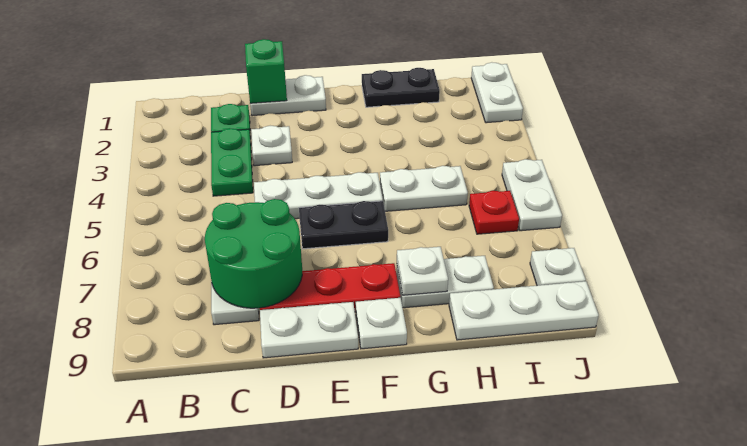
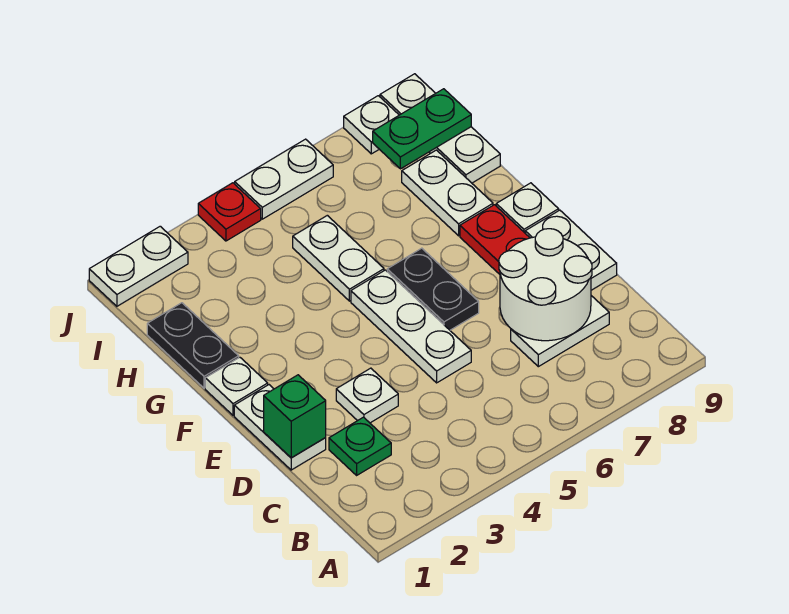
green plate C3:C4 level 1 -> green plate I8:I9 level 2
green round brick C7:D8 level 2 -> white round brick C7:D8 level 2
white plate G8 level 2 -> white plate F1 level 1
red plate I6 level 1 -> red plate J4 level 1

